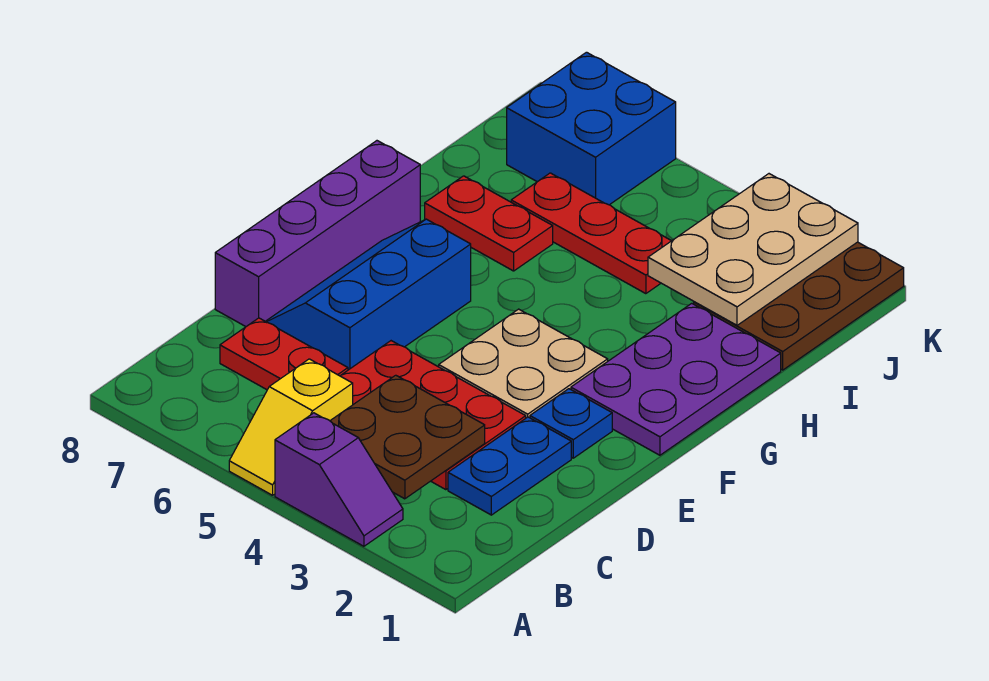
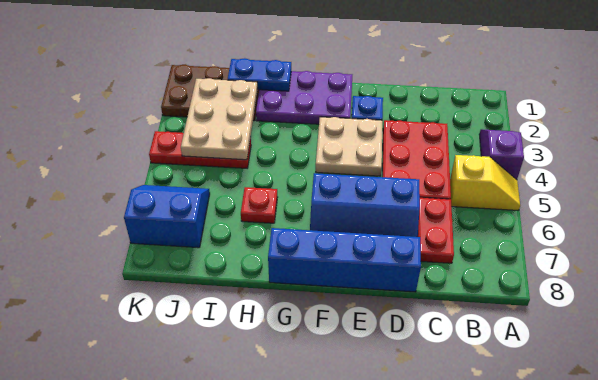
brown plate B3:C4 level 2 -> none
blue plate C2:D2 level 1 -> blue plate H1:I1 level 2
purple brick D8:G8 level 1 -> blue brick D8:G8 level 1
red plate H6:H7 level 1 -> red plate H6 level 1
tan plate I2:K3 level 2 -> tan plate I2:J4 level 2
red plate I4:I6 level 1 -> red plate I4:K4 level 1
blue brick J6:K7 level 1 -> blue slope J6:K7 level 1 top 7

